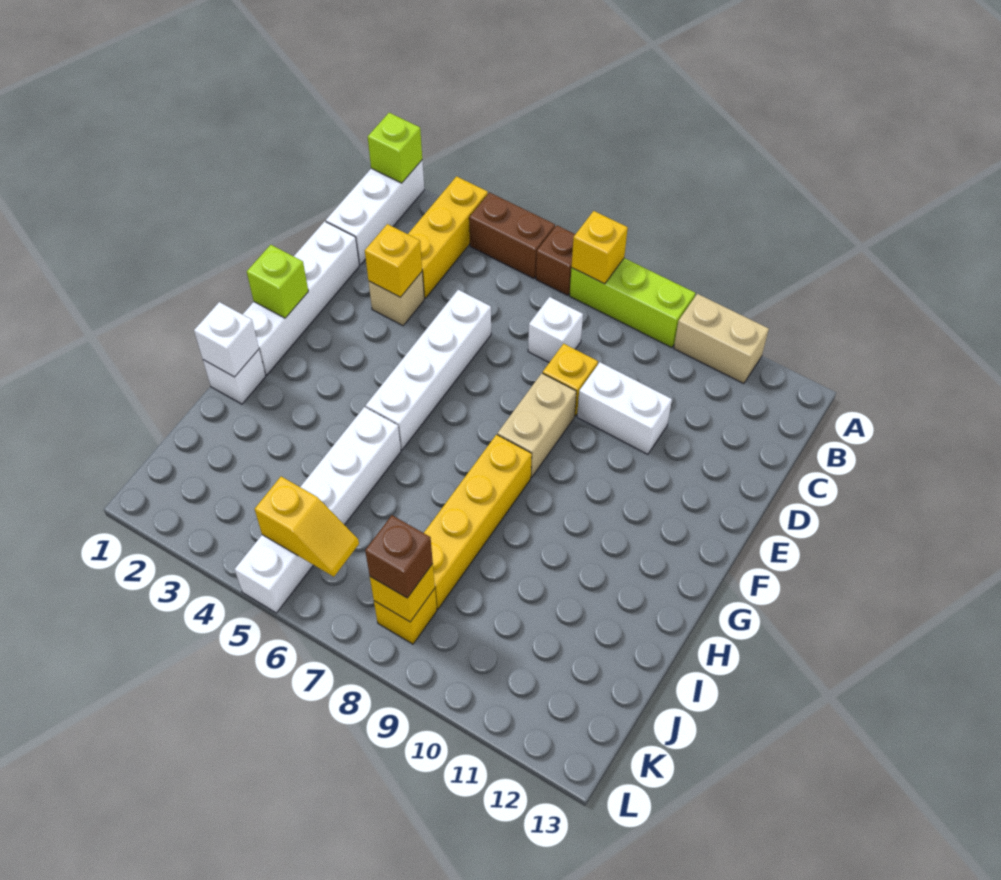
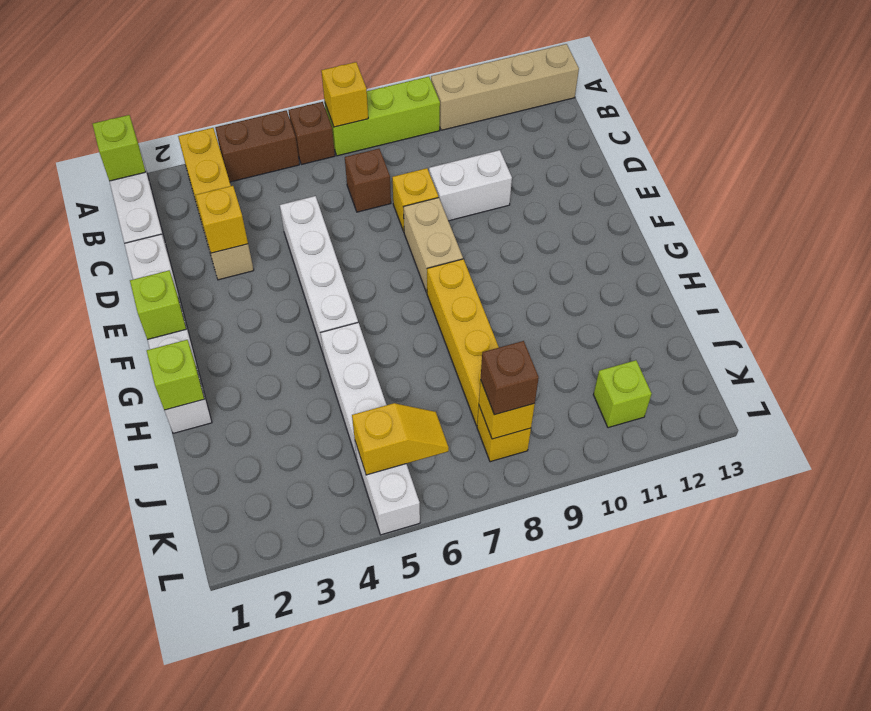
tan brick A10:A11 level 1 -> tan brick A10:A13 level 1
white brick C7 level 1 -> brown brick C7 level 1
white brick H1 level 2 -> lime brick H1 level 2
none -> lime brick K11 level 1

